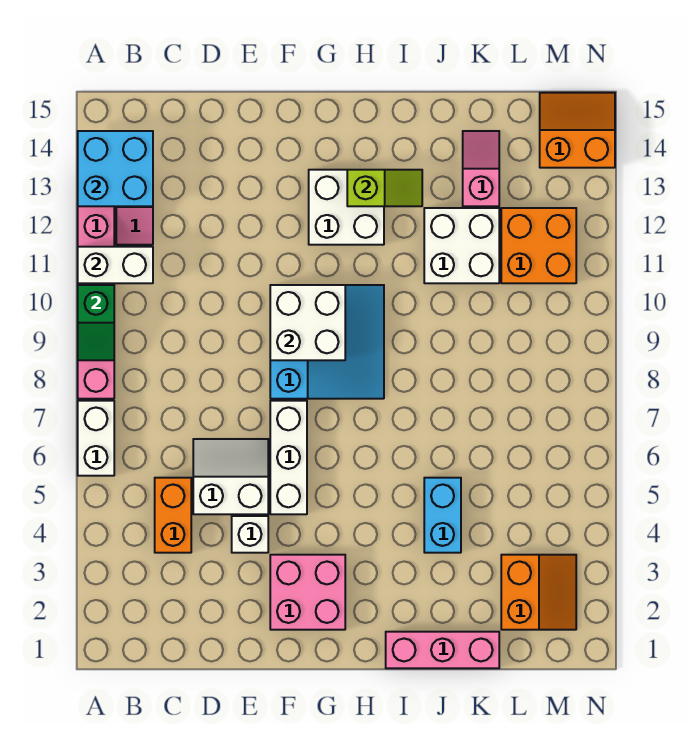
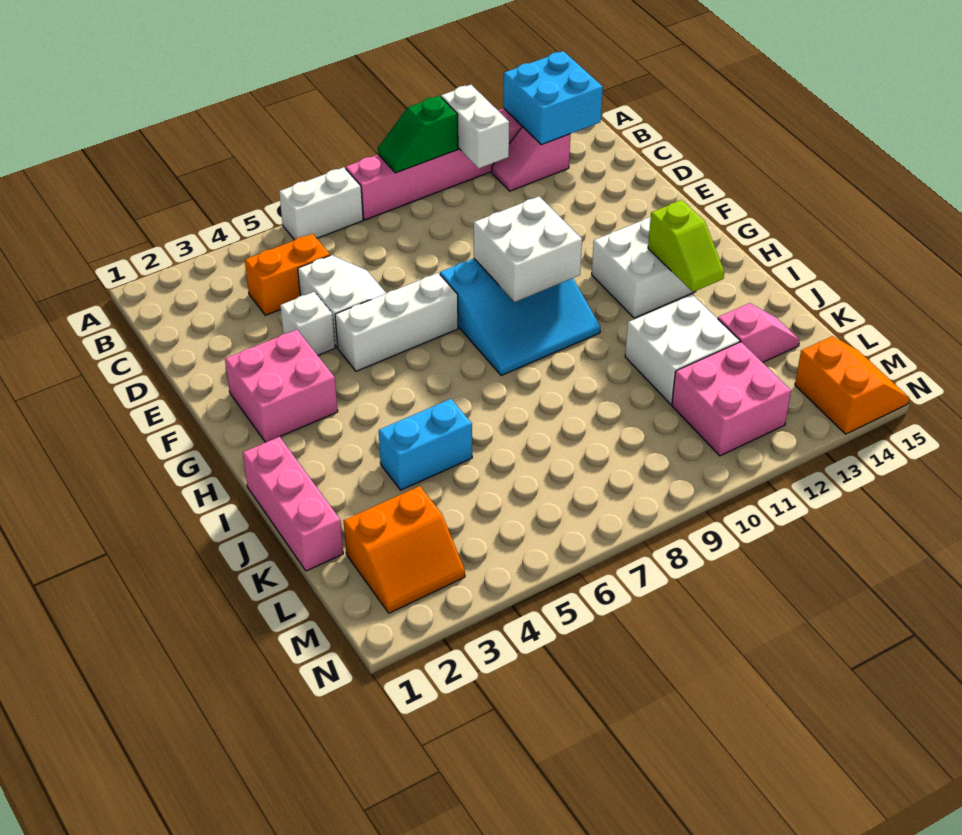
orange brick L11:M12 level 1 -> pink brick L11:M12 level 1

